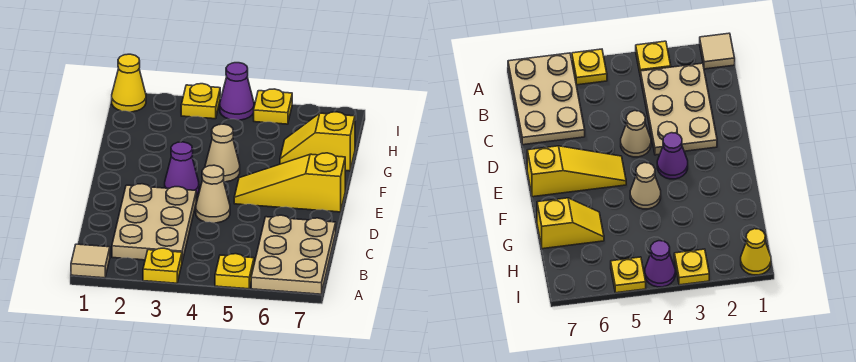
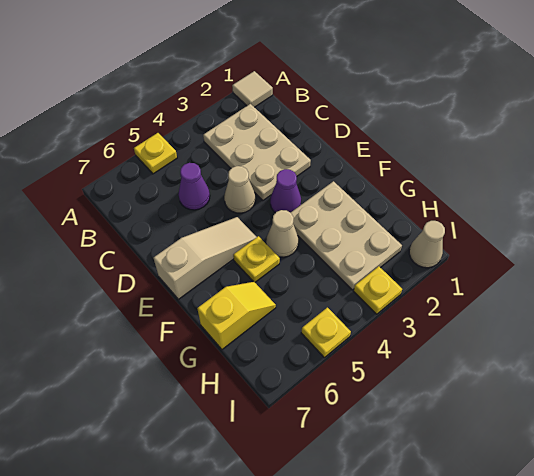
yellow plate A3 level 1 -> yellow plate F5 level 1
tan plate A6:C7 level 1 -> tan plate F2:H3 level 1
yellow slope E5:E7 level 1 top 7 -> tan slope E5:E7 level 1 top 7
yellow cone I1 level 1 -> tan cone I1 level 1
purple cone I4 level 1 -> purple cone C5 level 1

